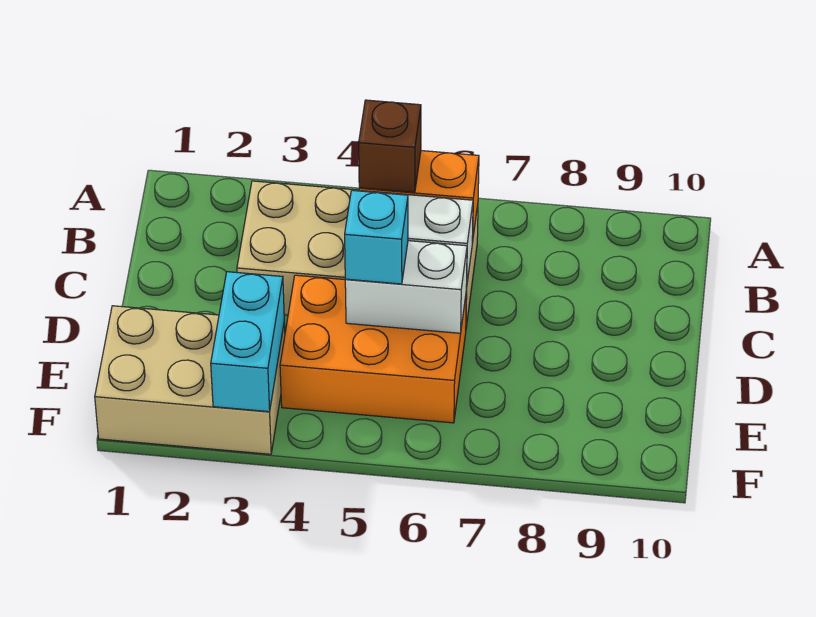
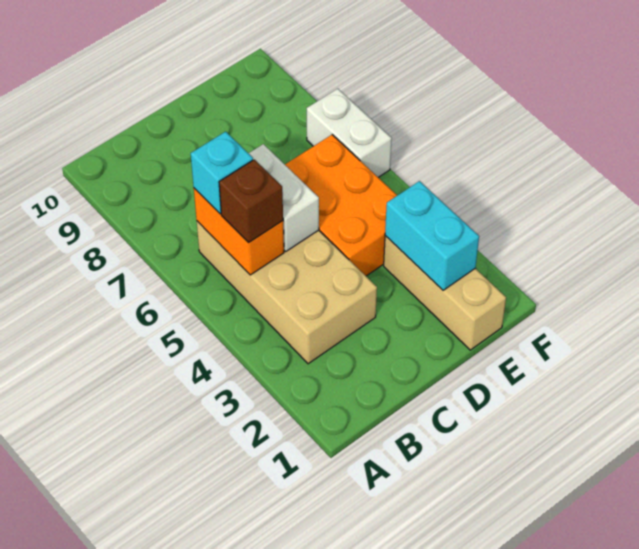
white brick D5:D6 level 2 -> white brick F6:F7 level 1
cyan brick D5 level 3 -> cyan brick B6 level 3
tan brick E1:F3 level 1 -> tan brick E1:E3 level 1
cyan brick E3:F3 level 2 -> cyan brick E2:E3 level 2

